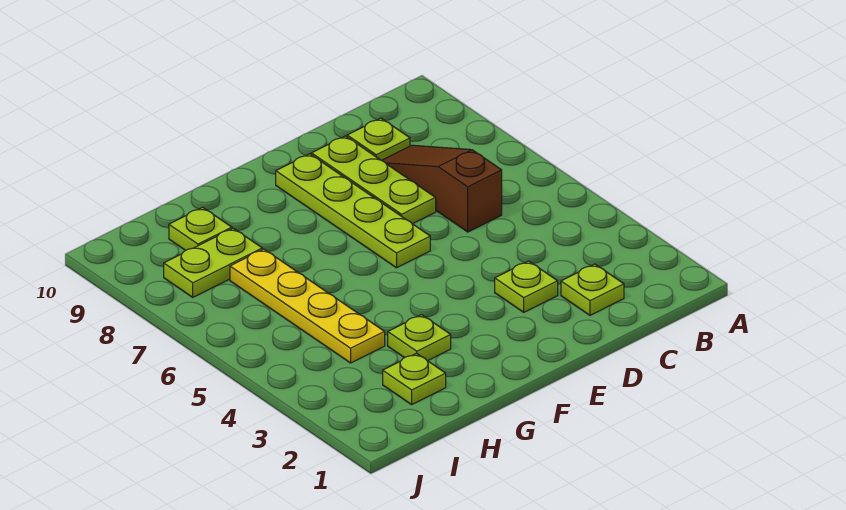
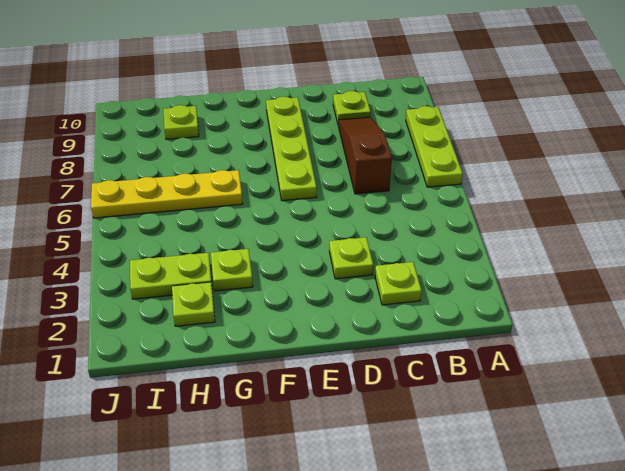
lime plate D7:D9 level 1 -> lime plate A6:A8 level 1
yellow plate H4:H7 level 1 -> yellow plate G6:J6 level 1
lime plate H8:I8 level 1 -> lime plate H3:I3 level 1

